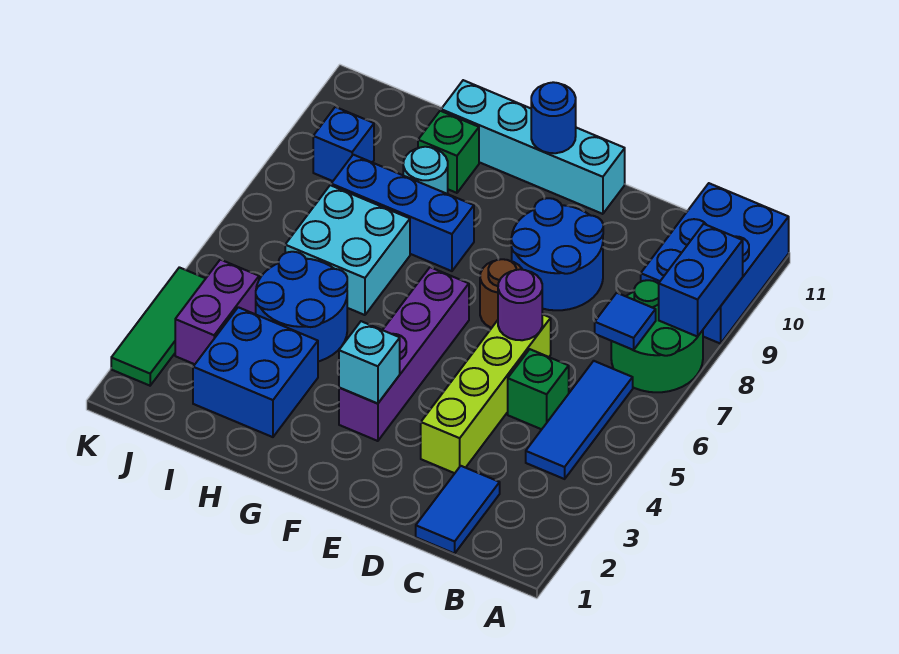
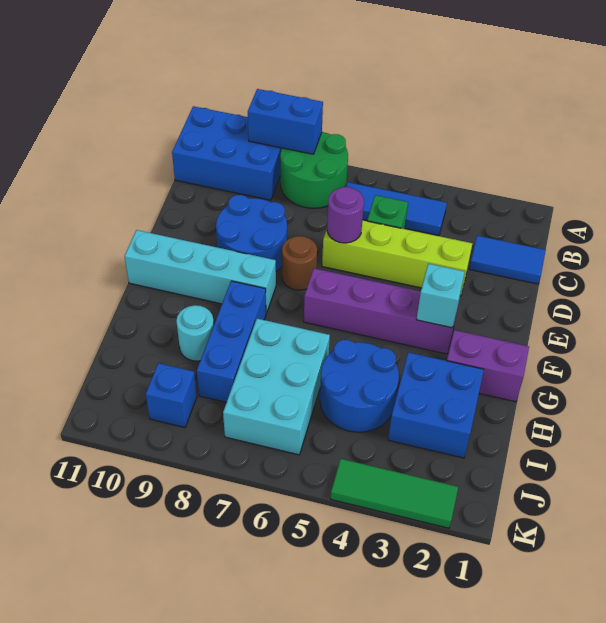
blue tile B7 level 2 -> none
cyan brick E11:H11 level 1 -> cyan brick F8:F11 level 1
blue round brick F11 level 2 -> none
cyan brick H6:I7 level 1 -> cyan brick H6:J7 level 1
green brick H10 level 1 -> none
purple brick J3:J4 level 1 -> purple brick G1:G2 level 1

